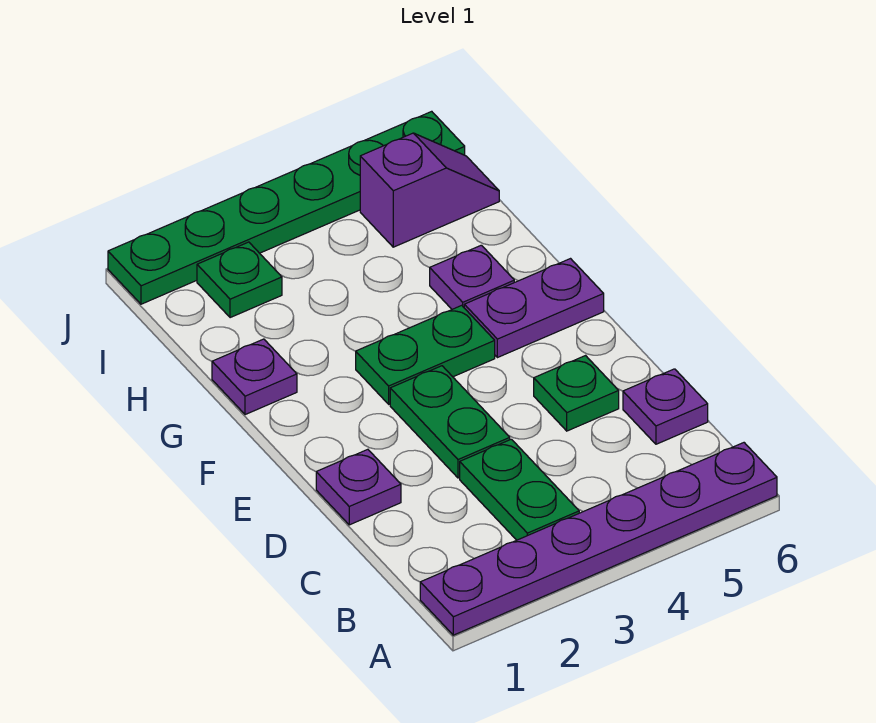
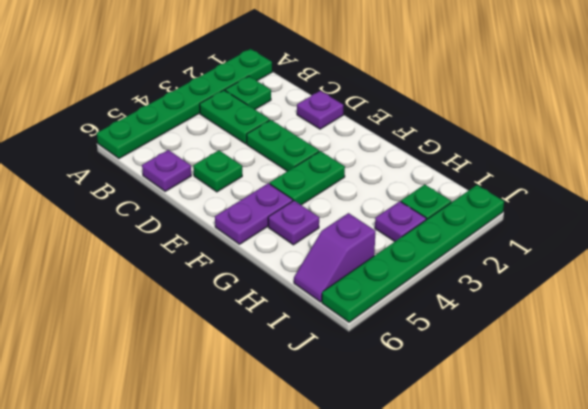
purple plate A1:A6 level 1 -> green plate A1:A6 level 1
none -> green plate B2 level 1
purple plate G1 level 1 -> purple plate I3 level 1

